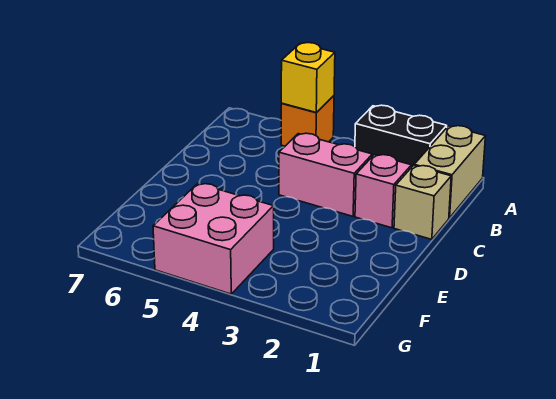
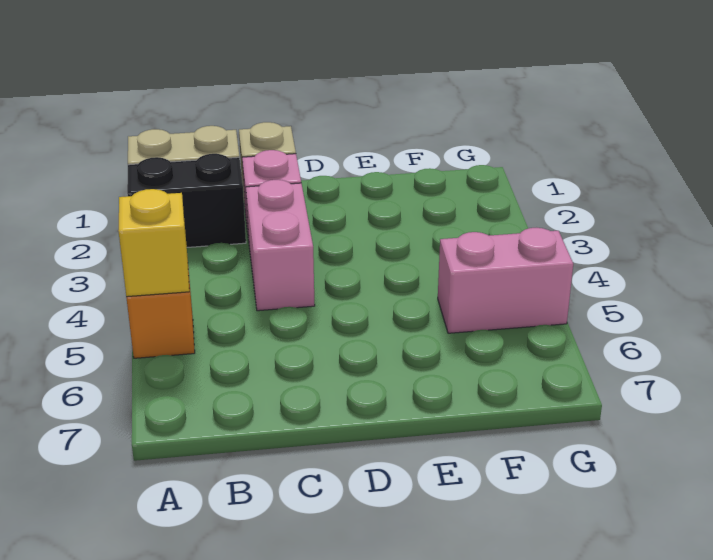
black brick A2:A3 level 1 -> black brick A2:B2 level 1
pink brick F4:G5 level 1 -> pink brick F5:G5 level 1

